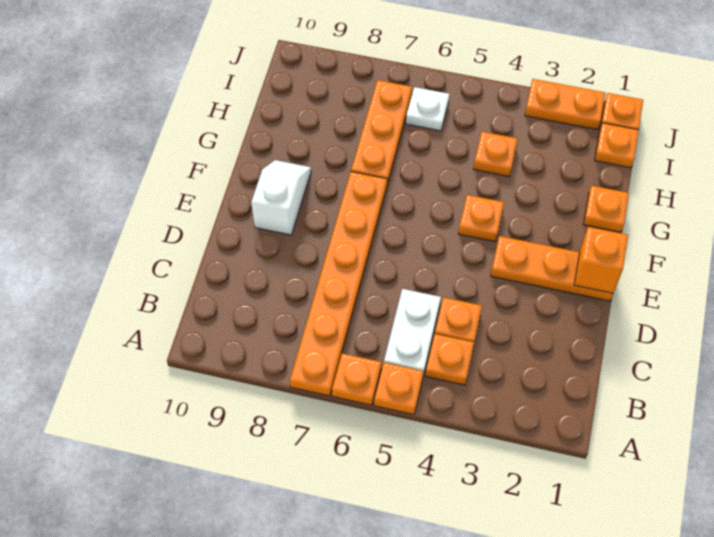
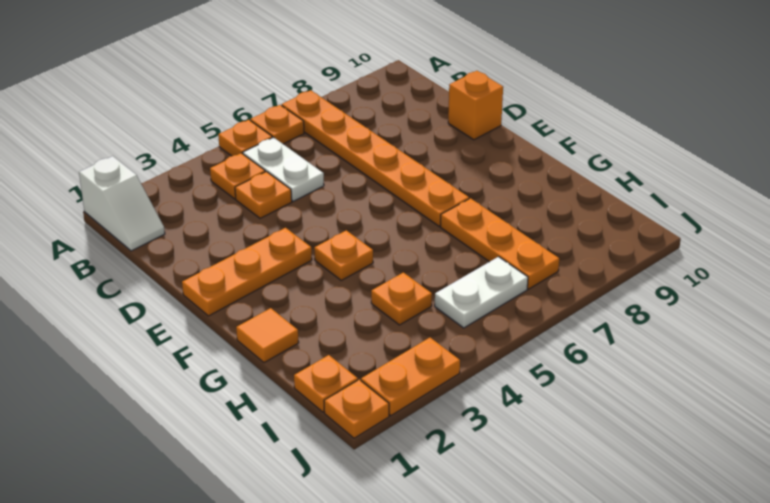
orange brick E1 level 2 -> orange brick D10 level 1
white slope E9:F9 level 1 top E -> white slope A1:B1 level 1 top A
orange plate G1 level 1 -> orange tile G1 level 1
white plate I6 level 1 -> white plate I5:I6 level 1

